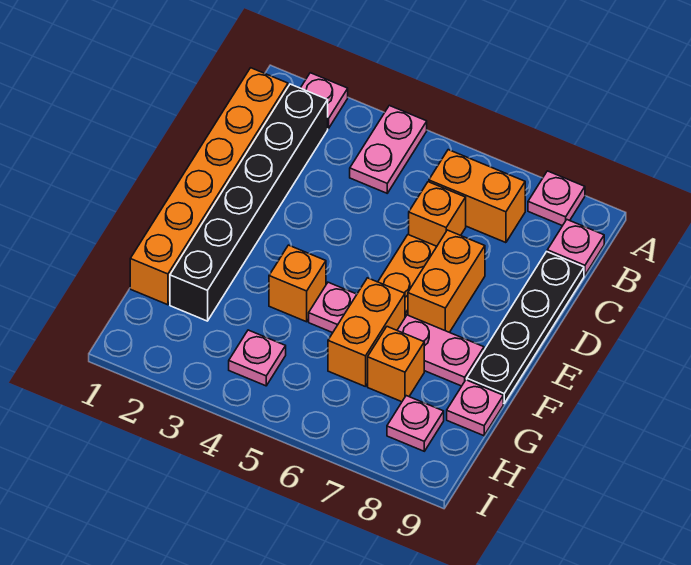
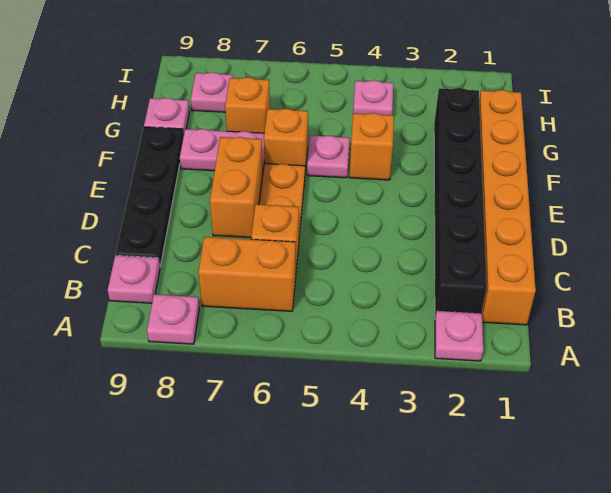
pink plate A4:B4 level 1 -> none
orange brick F6:G6 level 1 -> orange brick F6 level 1

